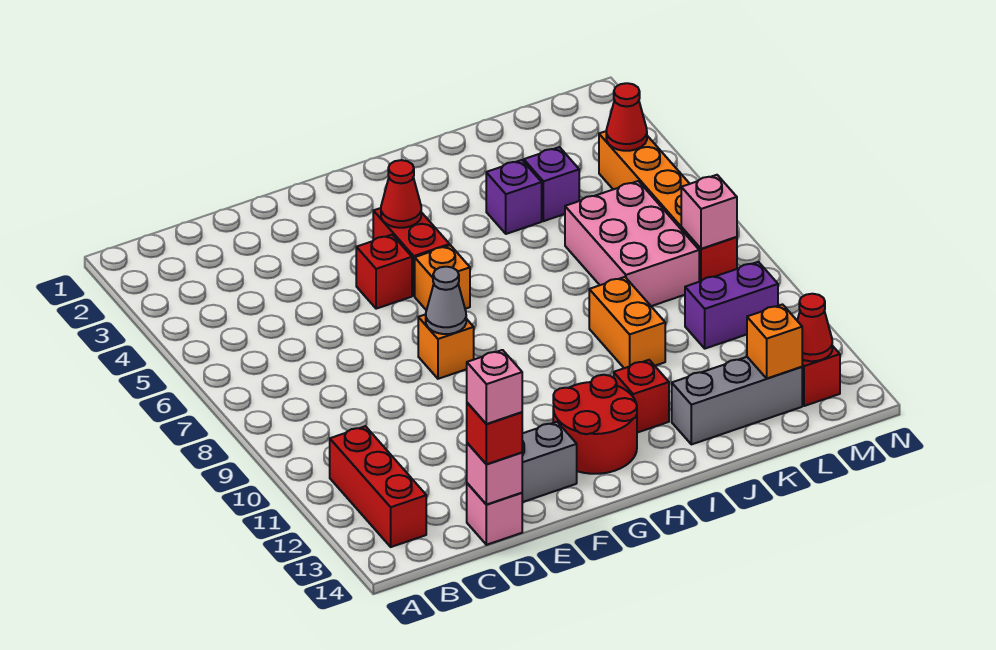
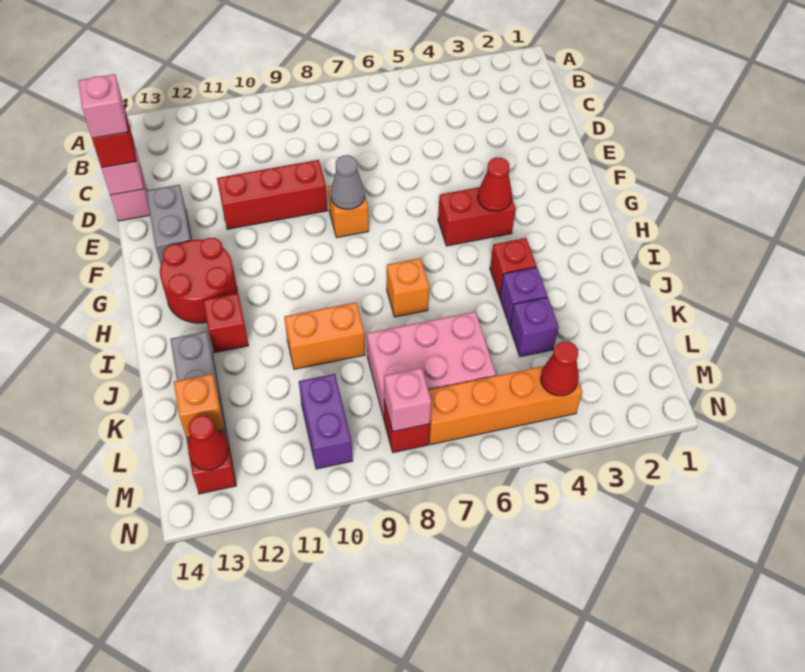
red brick B11:B13 level 1 -> red brick E9:E11 level 1
red brick F5 level 1 -> red brick I4 level 1
orange brick G6 level 1 -> orange brick I7 level 1

